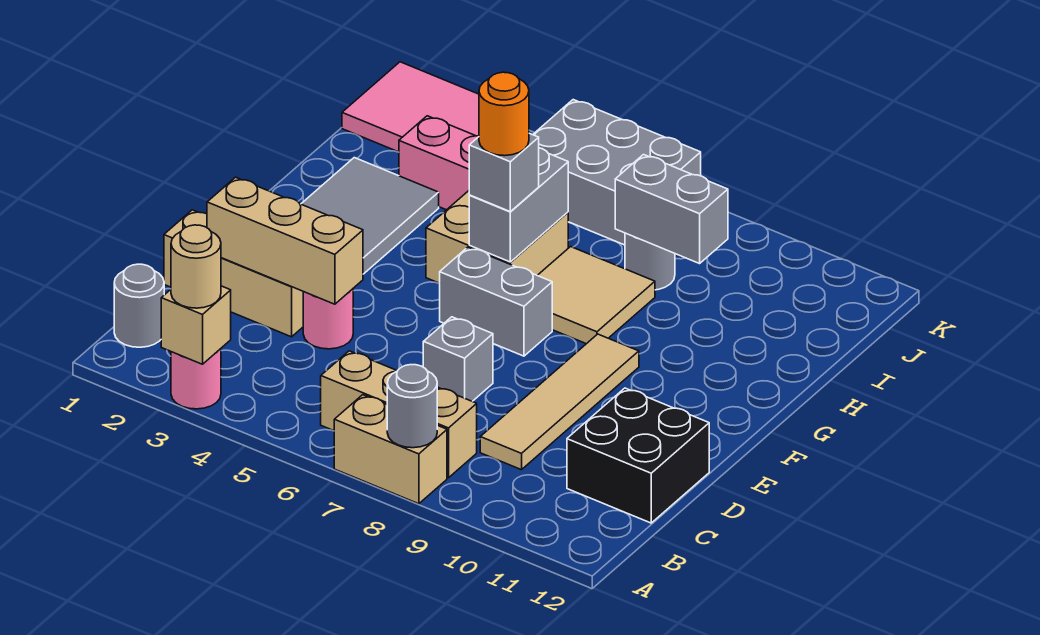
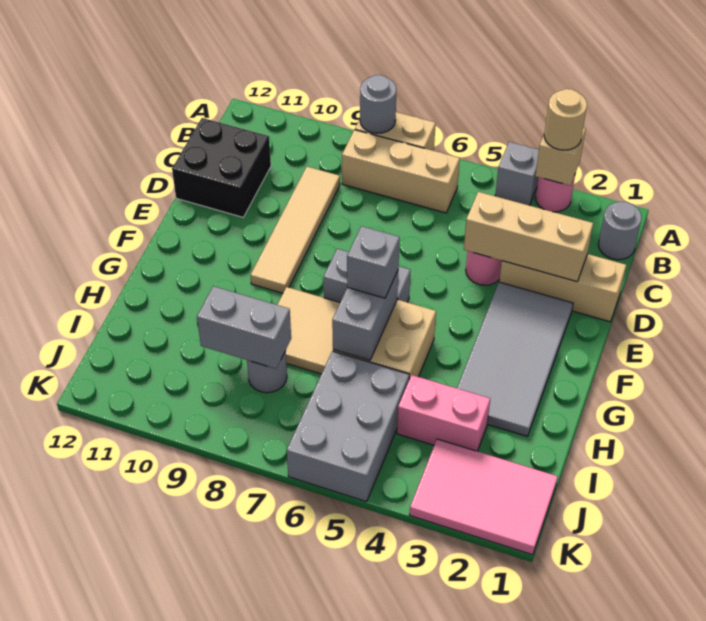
grey brick D7 level 1 -> grey brick A4 level 1
orange round brick G6 level 4 -> none
grey brick J5:K7 level 1 -> grey brick I5:K6 level 1

